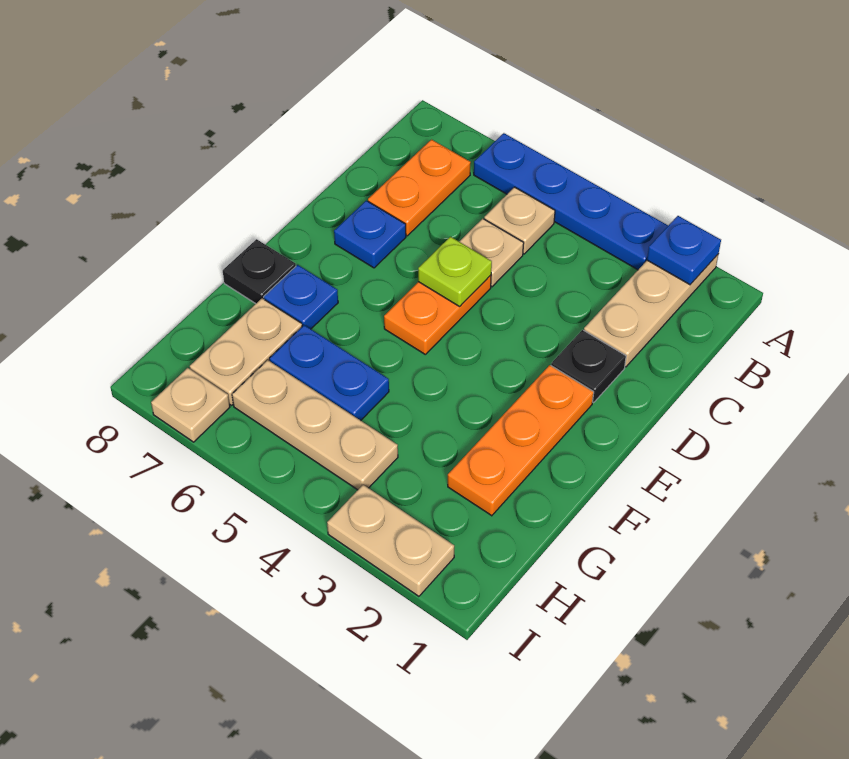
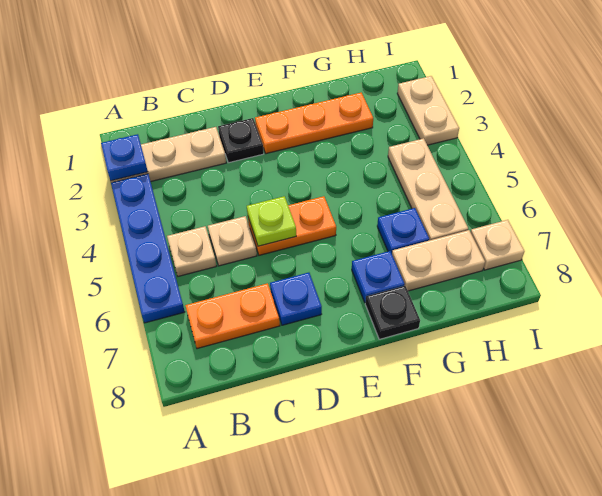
blue plate G5:G6 level 1 -> blue plate G6 level 1

